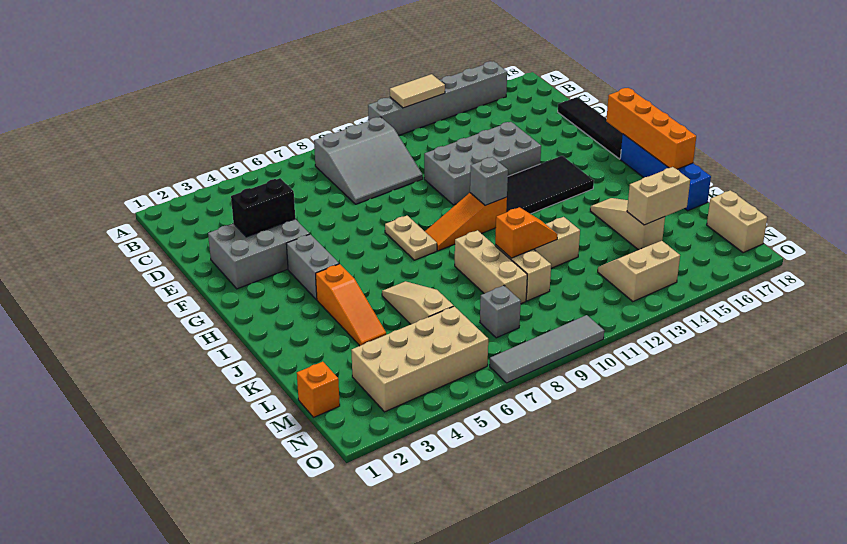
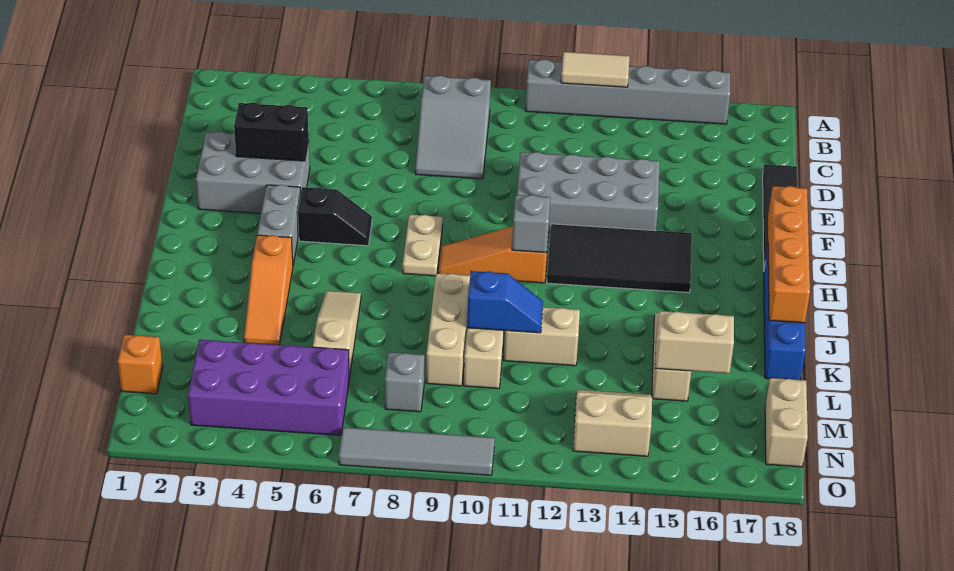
grey slope B8:D10 level 1 top B -> grey slope B8:D9 level 1 top B
none -> black slope G5:G6 level 1 top 5
orange slope K10:K11 level 2 top 10 -> blue slope K10:K11 level 2 top 10
tan brick M3:N6 level 1 -> purple brick M3:N6 level 1

